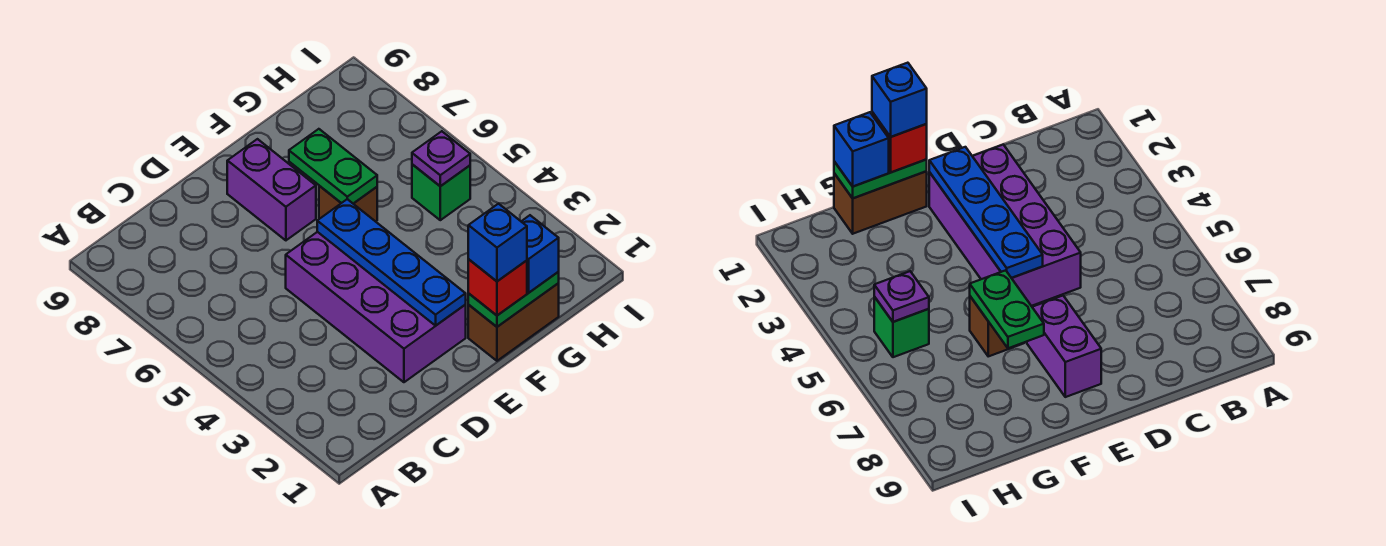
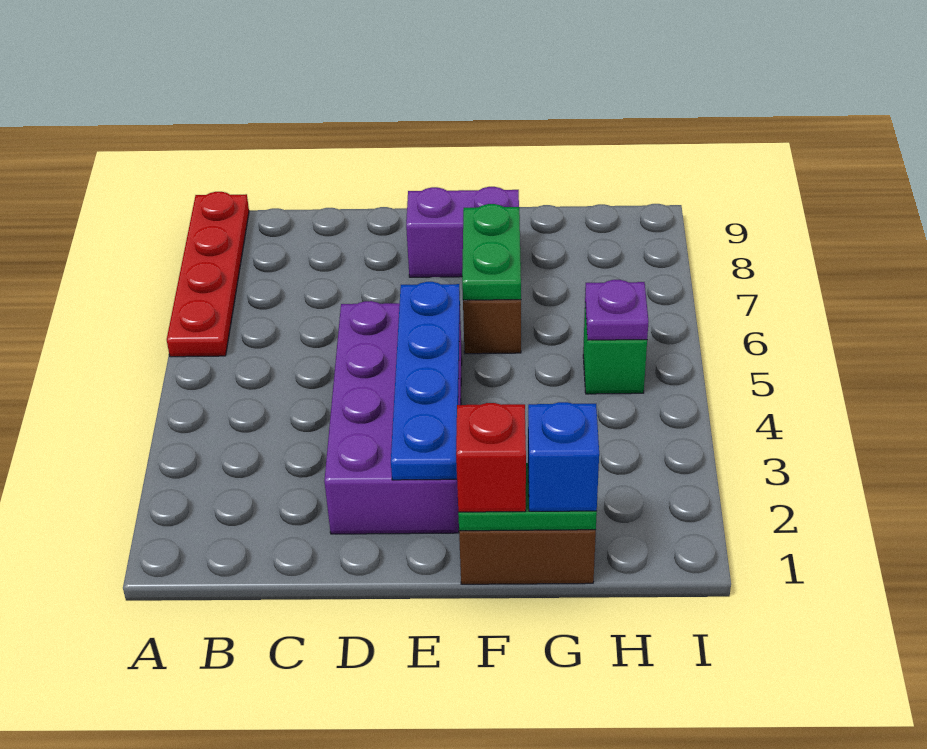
none -> red plate A6:A9 level 1
purple brick E7:E8 level 1 -> purple brick E8:F8 level 1
blue brick F1 level 4 -> none

